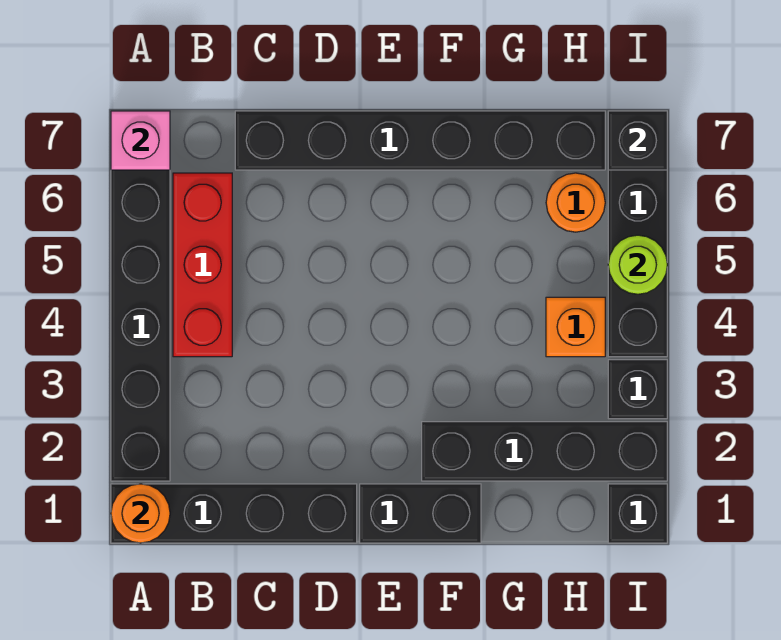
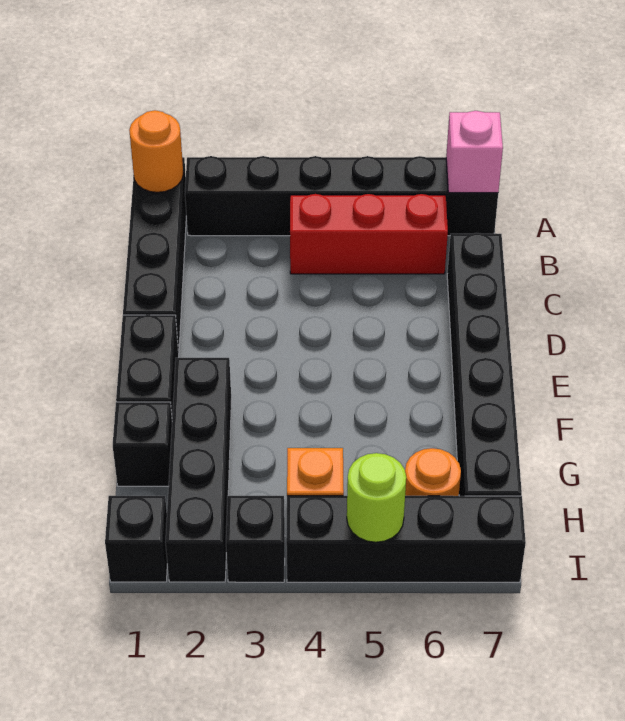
black brick I7 level 2 -> black brick G1 level 1

